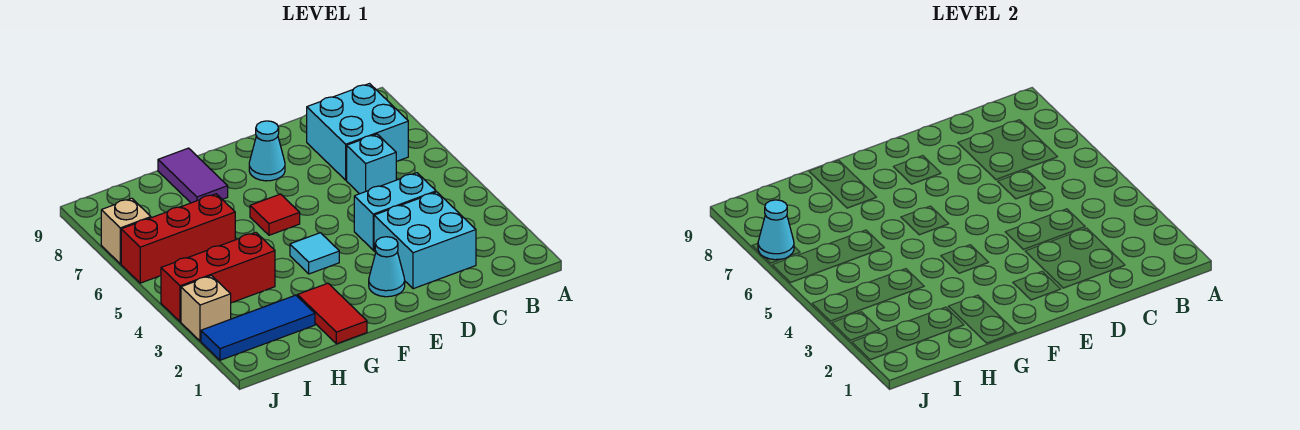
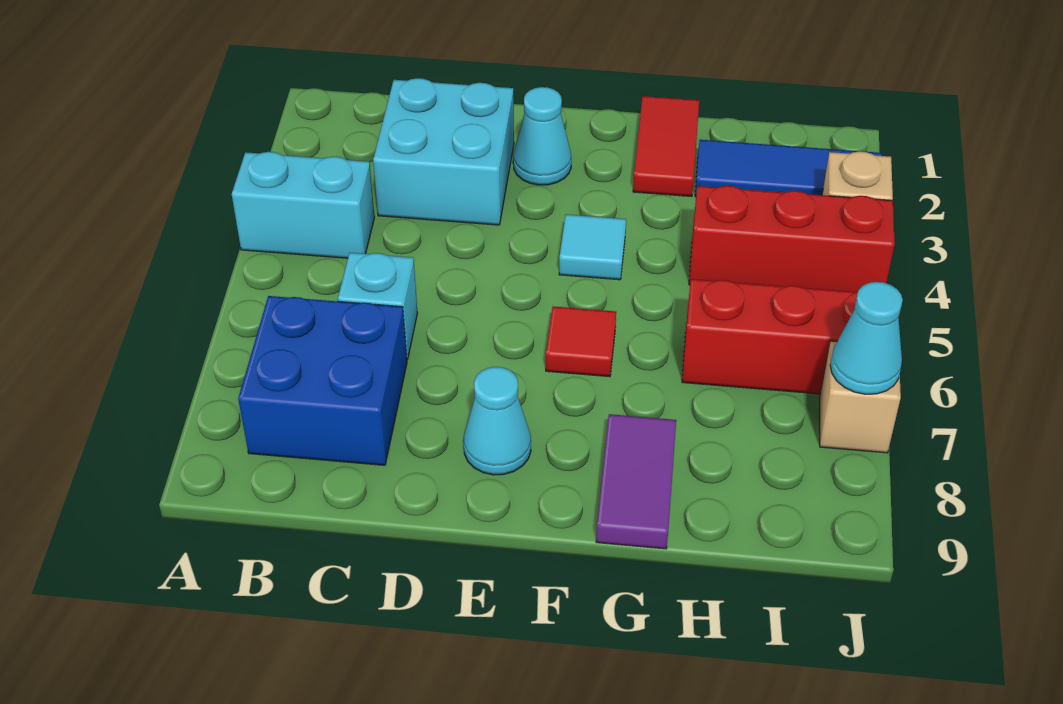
cyan brick B7:C8 level 1 -> blue brick B7:C8 level 1
cyan brick C4:D4 level 1 -> cyan brick A4:B4 level 1

